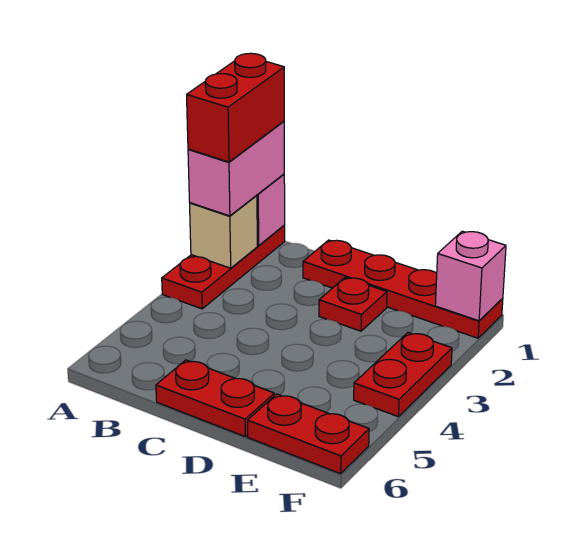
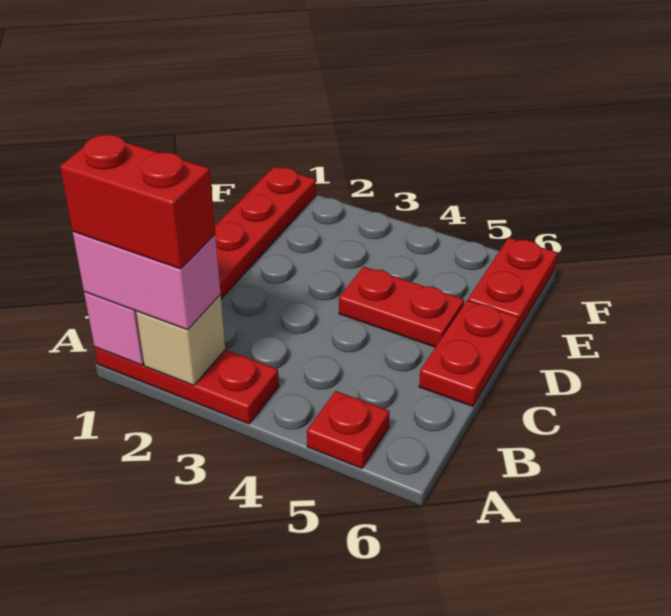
red plate D2 level 1 -> red plate A5 level 1
pink brick F1 level 2 -> none
red plate F3:F4 level 1 -> red plate D4:D5 level 1

